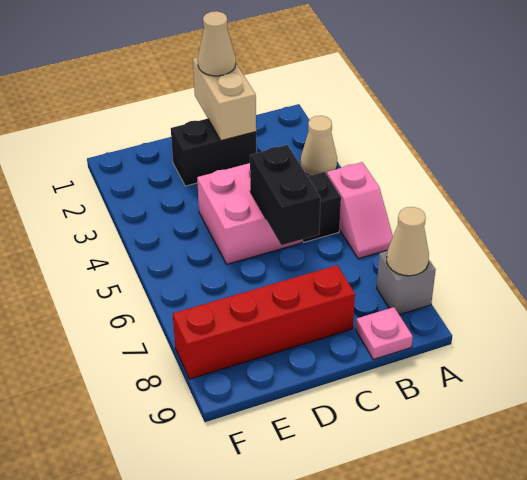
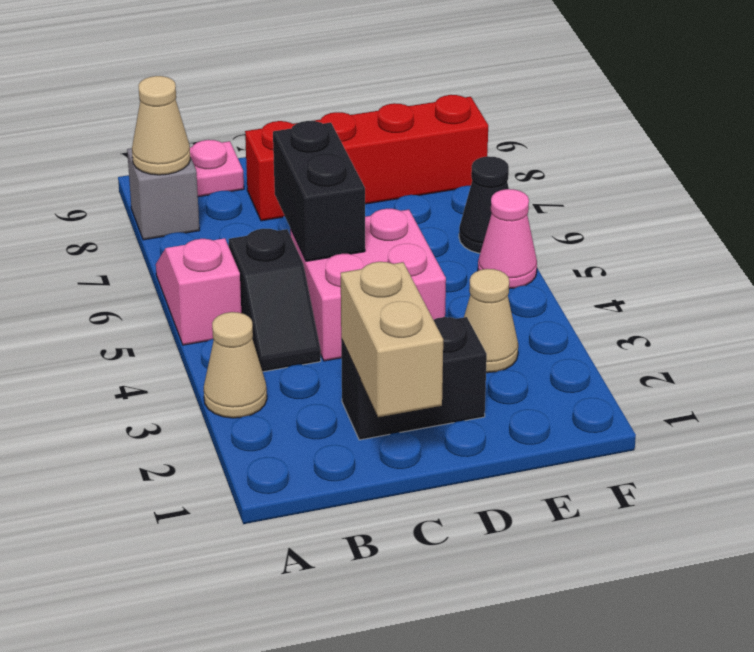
tan cone C1 level 3 -> tan cone E3 level 1
none -> pink cone F5 level 1
none -> black cone F6 level 1

